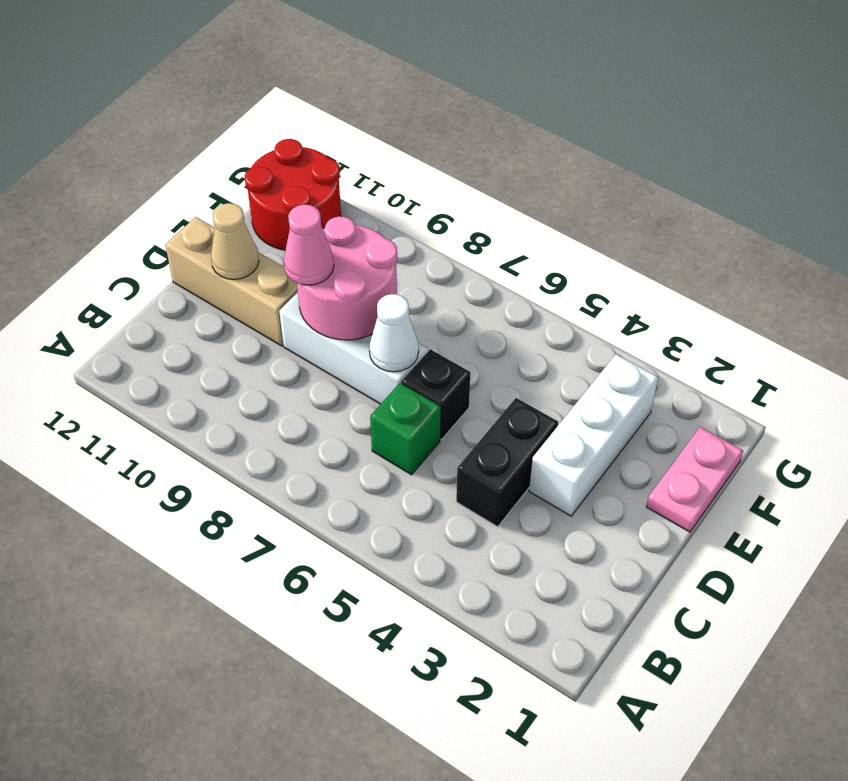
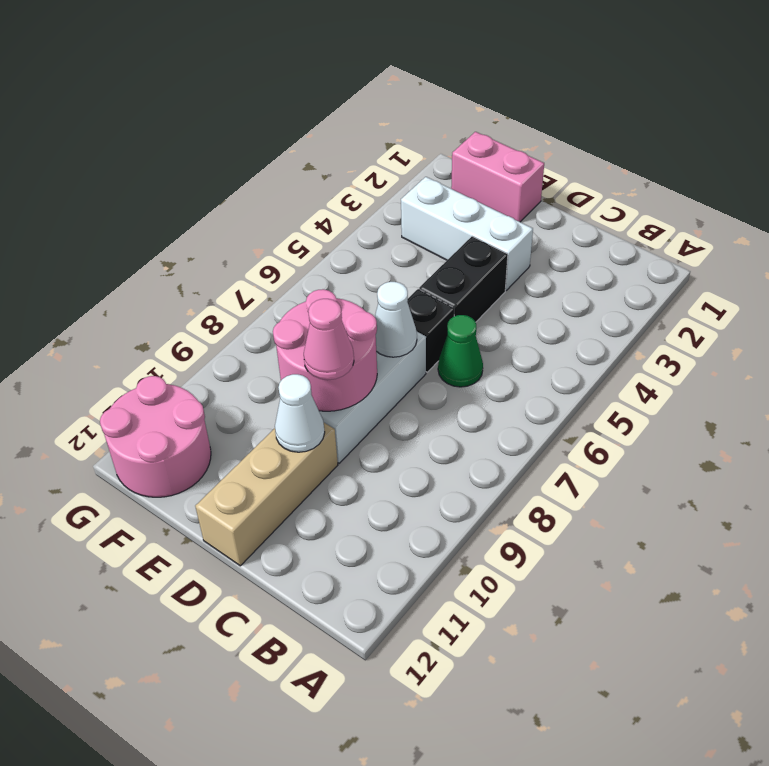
black brick C4:D4 level 1 -> black brick D4:D5 level 1
green brick C6 level 1 -> green cone C6 level 1
none -> white cone D10 level 2
tan cone D11 level 2 -> none
pink plate E1:F1 level 1 -> pink brick E1:F1 level 1
red round brick F11:G12 level 1 -> pink round brick F11:G12 level 1

